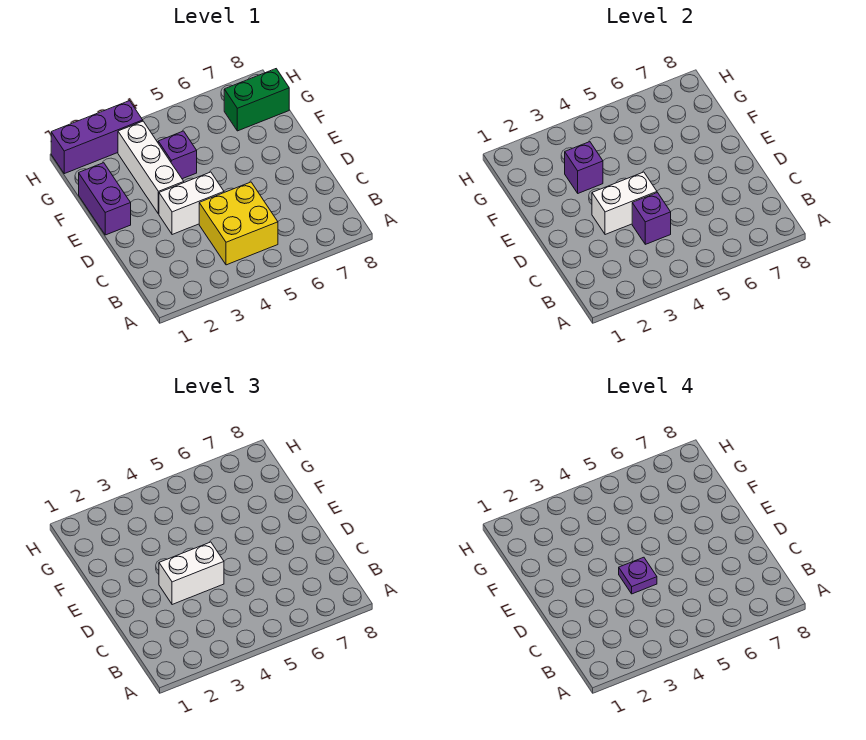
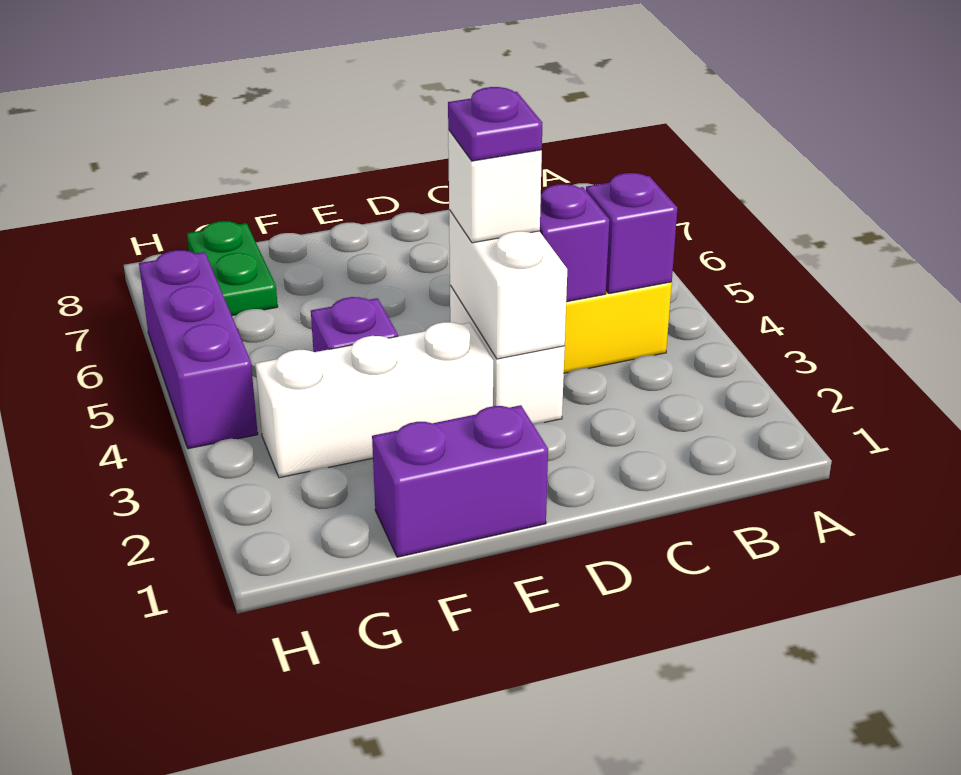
white brick D3:D4 level 3 -> white brick D4 level 3
purple brick F3 level 2 -> purple brick B4 level 2
green brick G7:G8 level 1 -> green plate G7:G8 level 1
purple brick H1:H3 level 1 -> purple brick H4:H6 level 1

